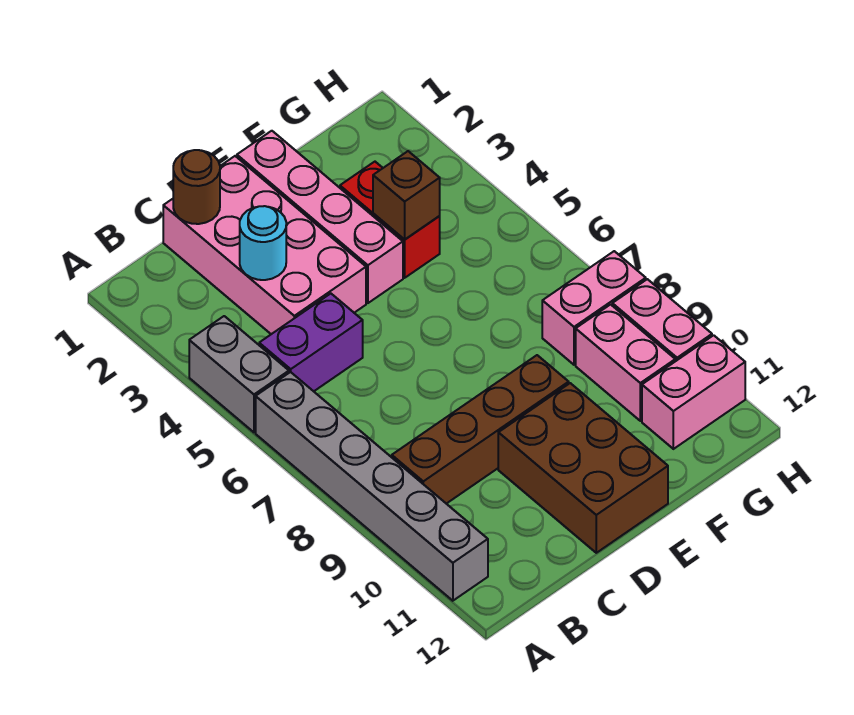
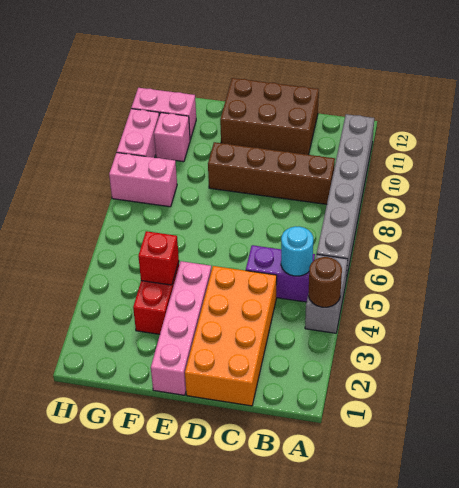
pink brick C1:D4 level 1 -> orange brick C1:D4 level 1
brown round brick C1 level 2 -> brown round brick A4 level 2
cyan round brick C3 level 2 -> cyan round brick B5 level 2
brown brick D10:E12 level 1 -> brown brick C11:E12 level 1
brown brick F4 level 2 -> red brick F4 level 2
pink brick G9:G10 level 1 -> pink brick G10 level 1

